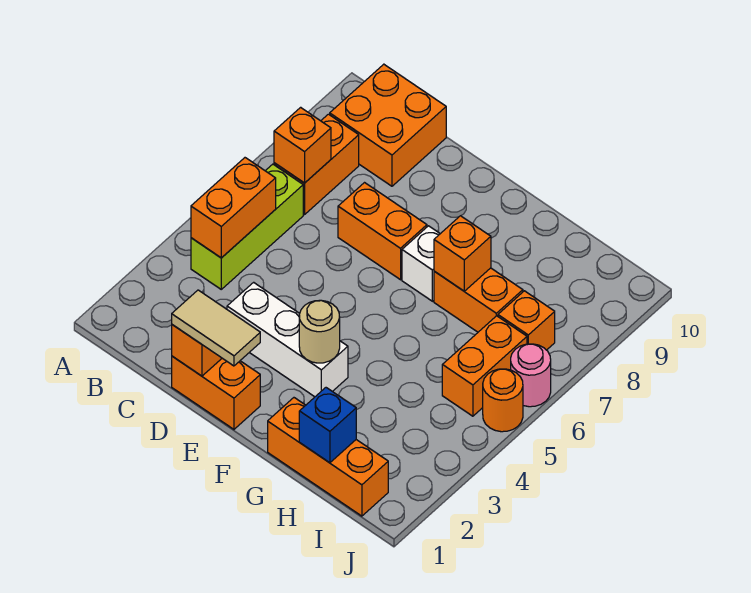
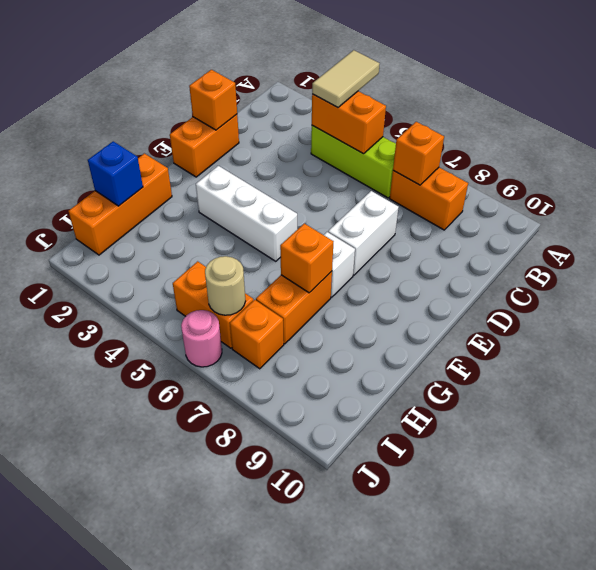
orange brick B9:C10 level 1 -> none
tan tile D1:E1 level 3 -> tan tile A4:B4 level 3
white brick D3:F3 level 1 -> white brick F3:F5 level 1
orange brick D7:E7 level 1 -> white brick D7:E7 level 1
tan round brick F3 level 2 -> tan round brick I6 level 2
orange round brick J5 level 1 -> none

